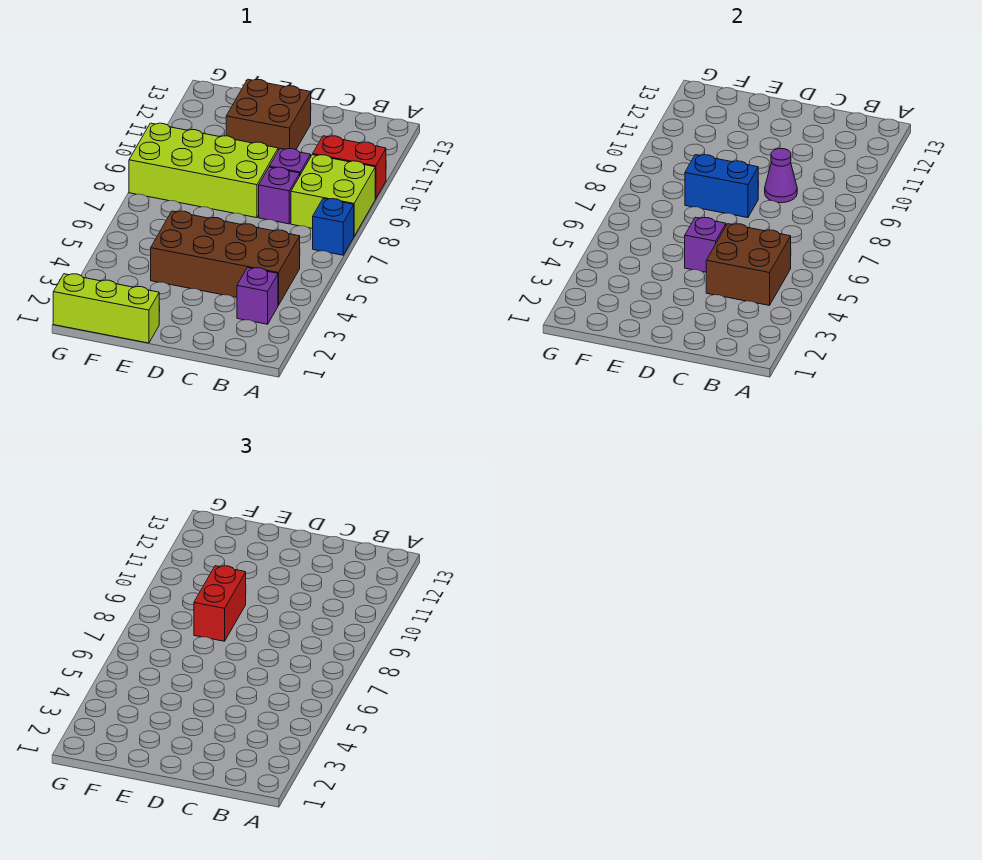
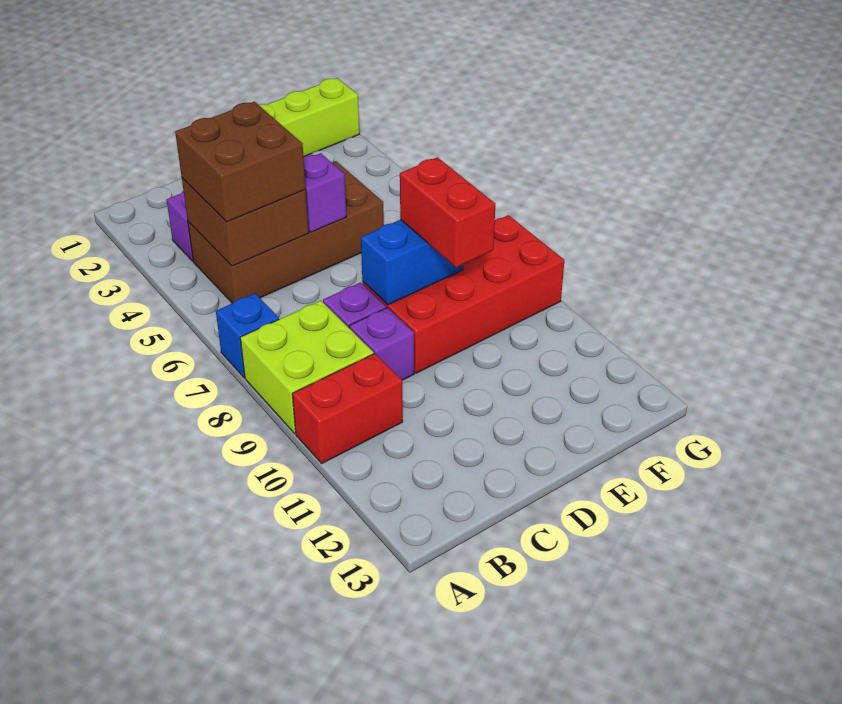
purple cone C9 level 2 -> none
lime brick D8:G9 level 1 -> red brick D8:G9 level 1
brown brick D11:E12 level 1 -> brown brick B4:C5 level 3

